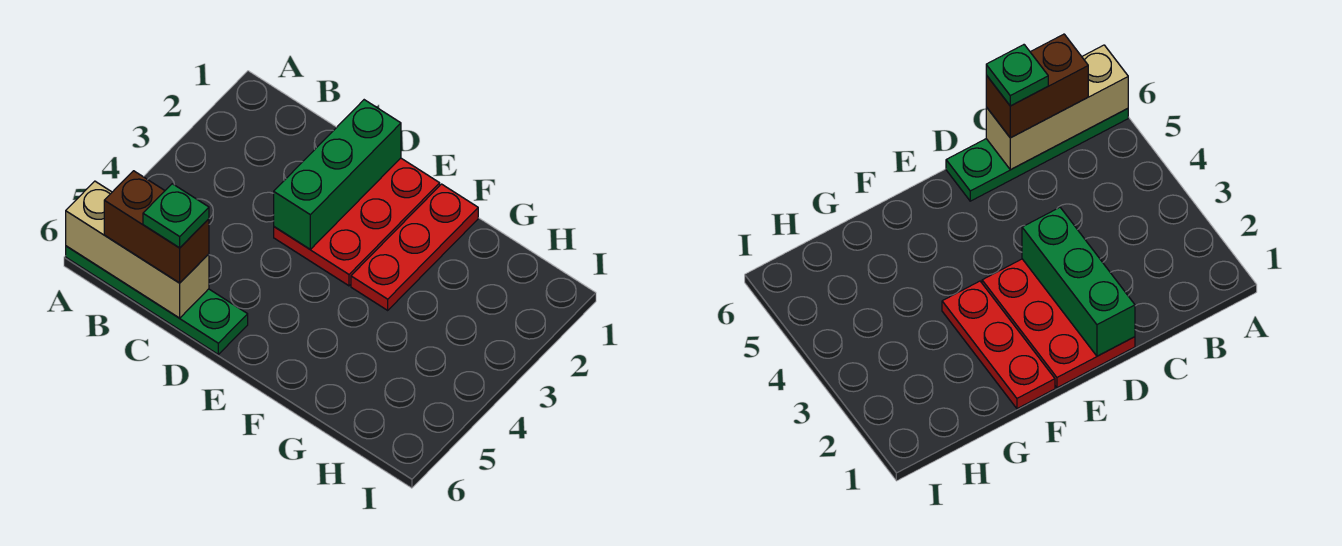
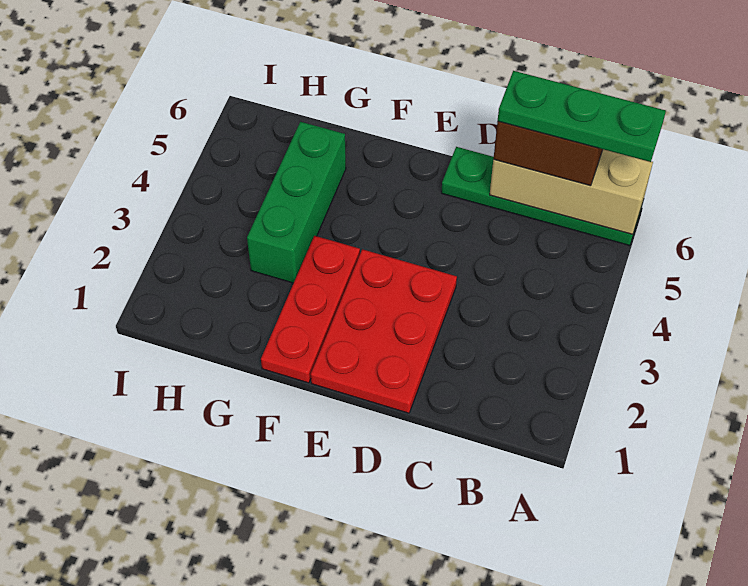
green plate C6 level 4 -> green plate A6:C6 level 4
green brick D1:D3 level 2 -> green brick G3:G5 level 1

